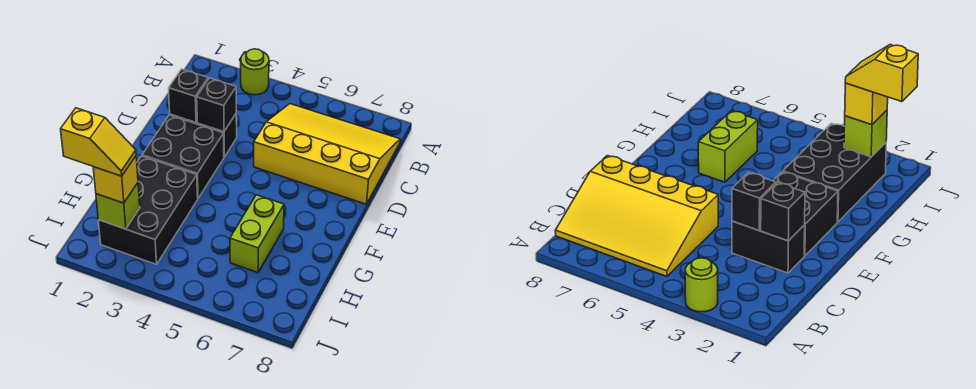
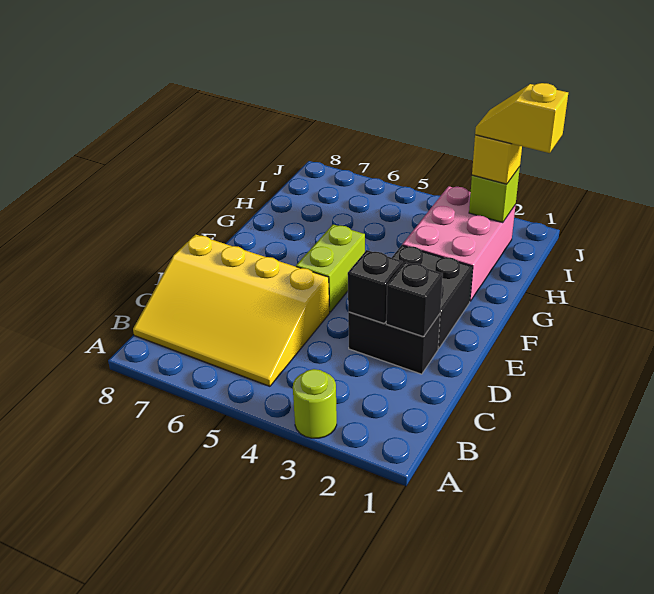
black brick G2:I3 level 1 -> pink brick G2:I3 level 1
lime brick G6:H6 level 1 -> lime brick E5:F5 level 1

